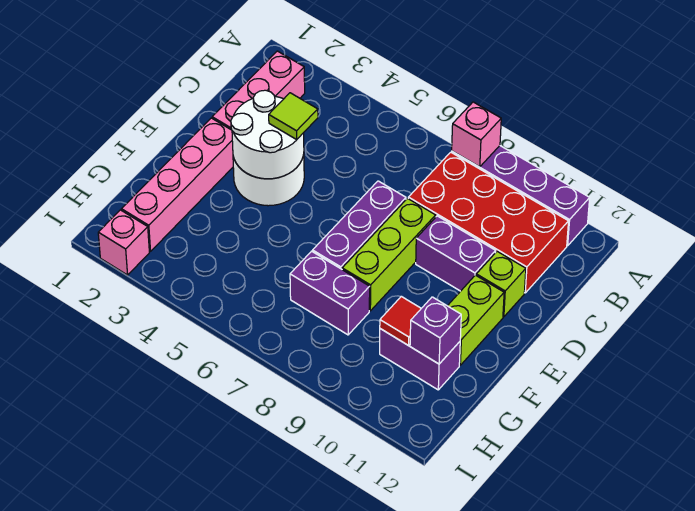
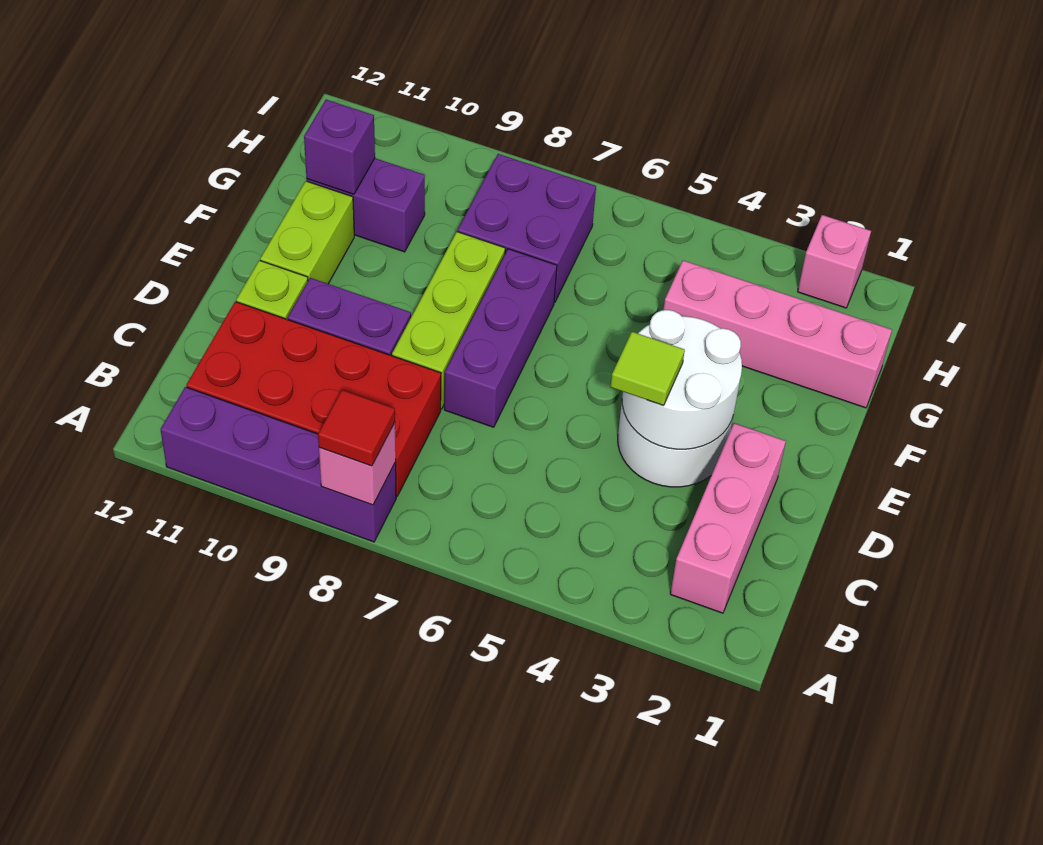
pink brick E2:H2 level 1 -> pink brick G1:G4 level 1
purple brick G7:G8 level 1 -> purple brick G7:H8 level 1
red tile G10 level 2 -> red tile A8 level 3

